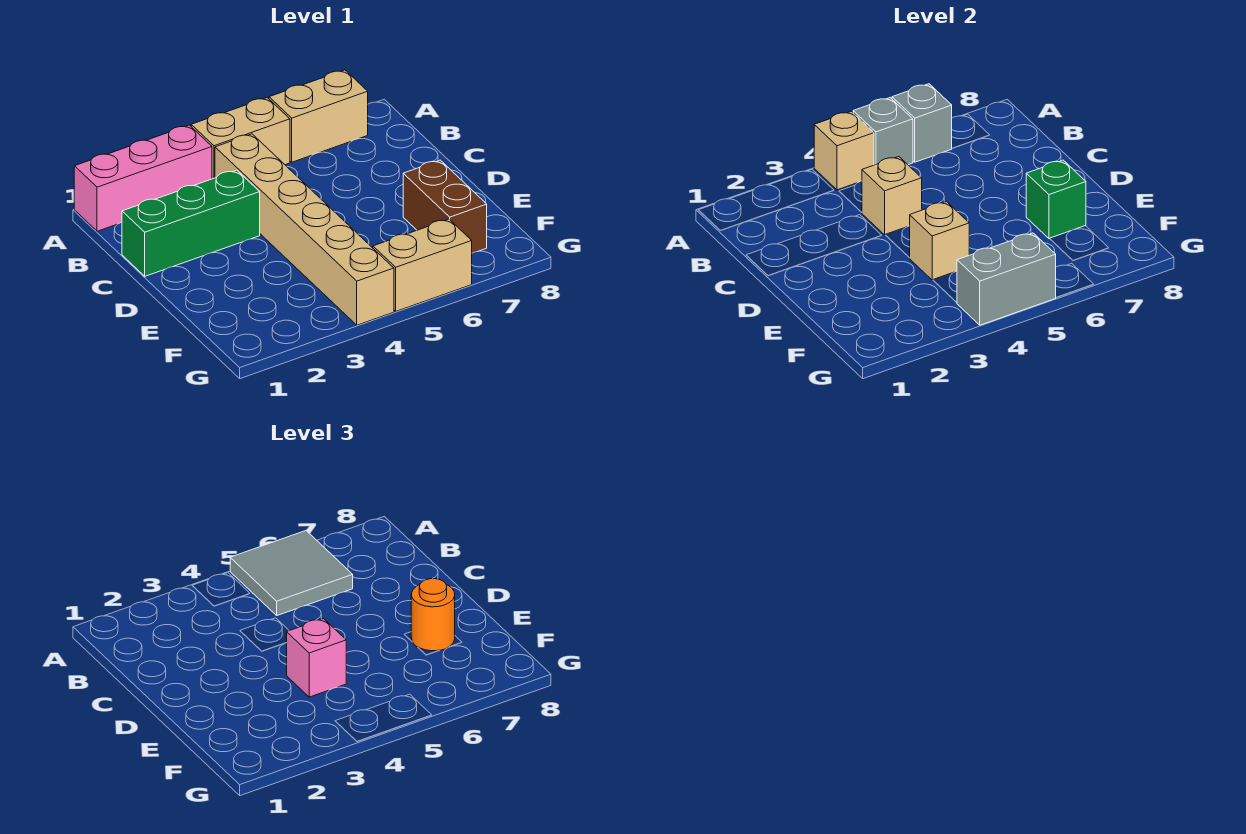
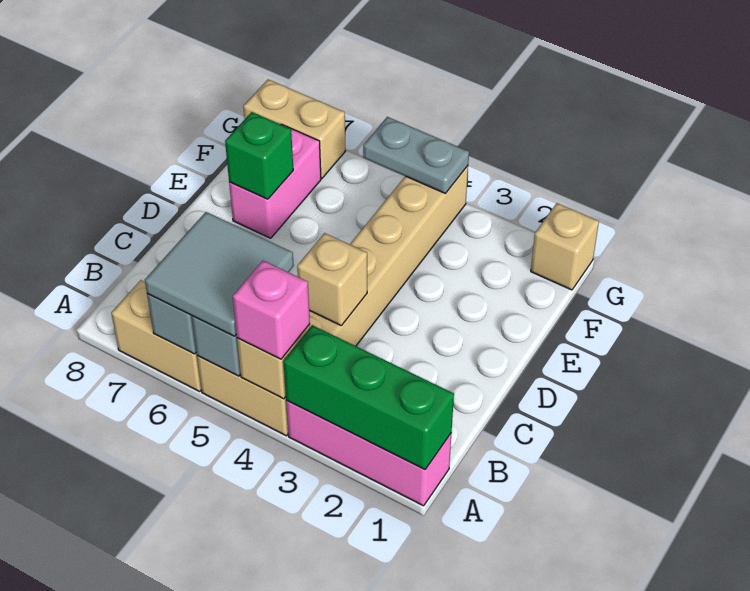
green brick C1:C3 level 1 -> green brick A1:A3 level 2
tan brick E4 level 2 -> tan brick G1 level 1
pink brick E4 level 3 -> pink brick A4 level 3
brown brick E7:F7 level 1 -> pink brick E7:F7 level 1
orange round brick E7 level 3 -> none
grey brick G4:G5 level 2 -> grey plate G4:G5 level 2
tan brick G5:G6 level 1 -> tan brick G7:G8 level 1

